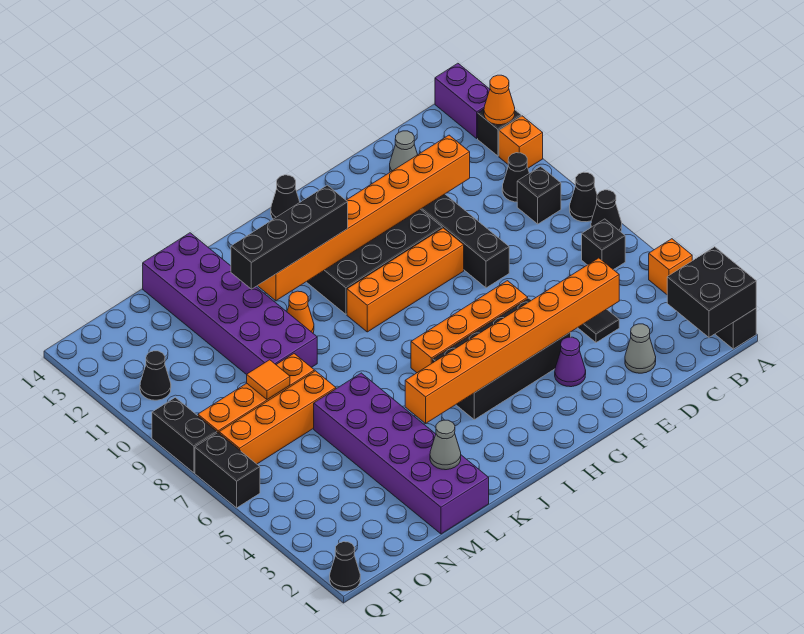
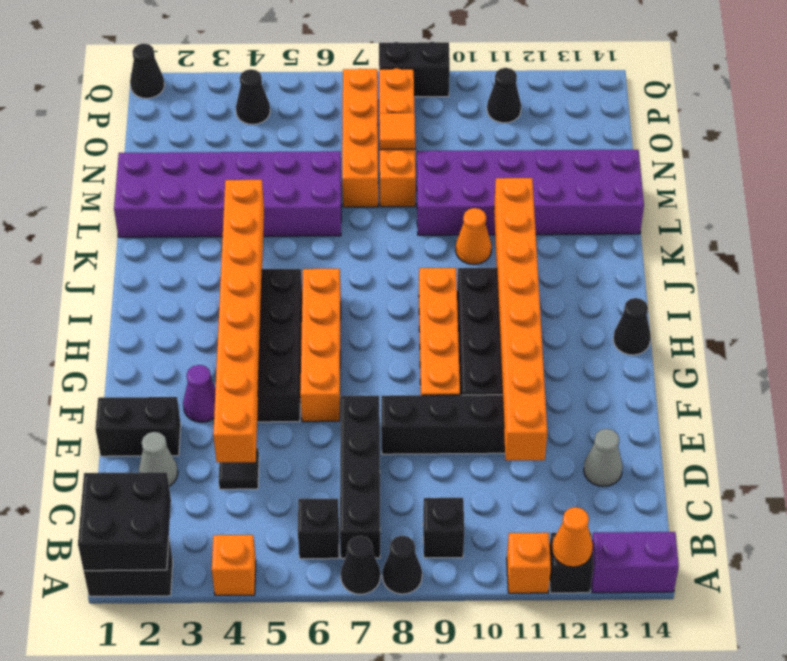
black cone B10 level 1 -> black cone P4 level 1
black brick I11:L11 level 3 -> black brick B7:E7 level 1
grey cone L2 level 2 -> none
black brick Q6:Q7 level 1 -> black brick E1:E2 level 1

